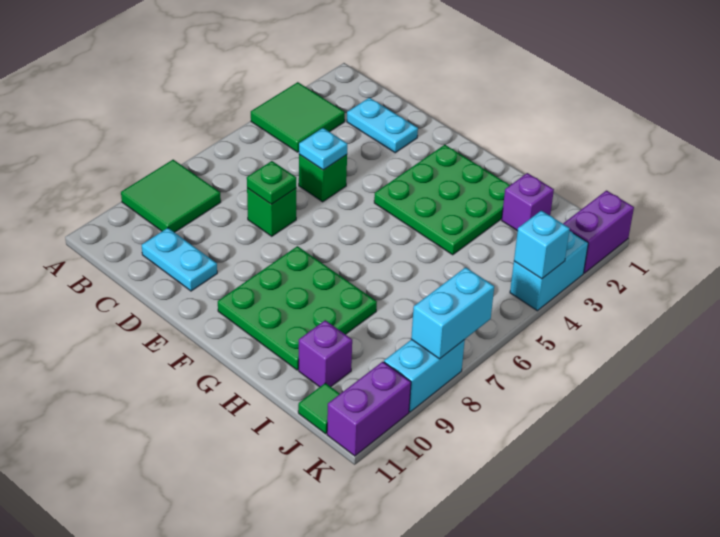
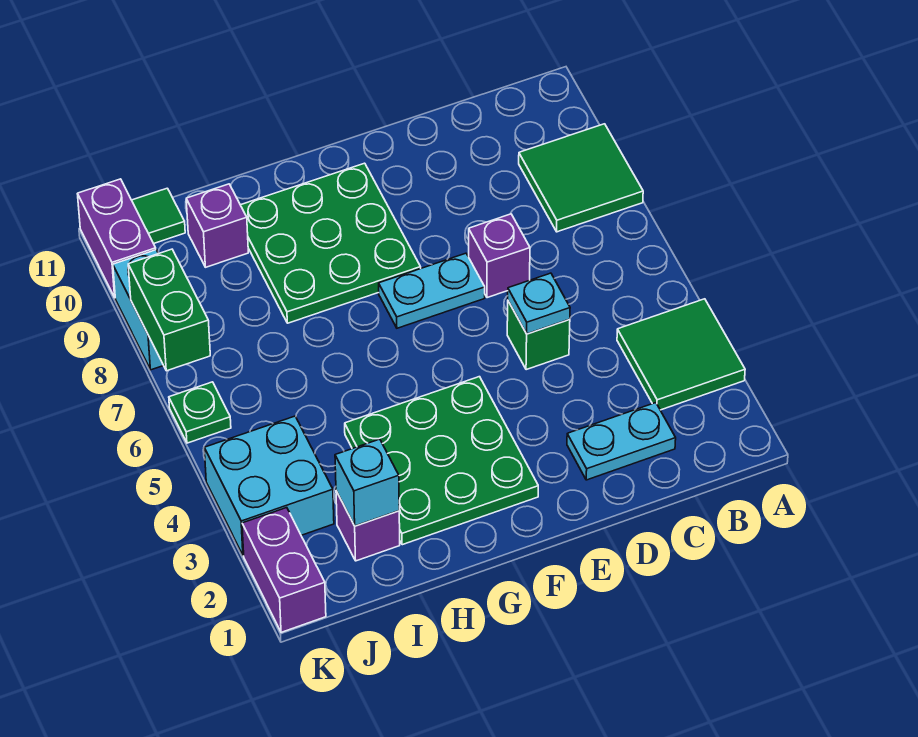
cyan plate C10:D10 level 1 -> cyan plate E7:F7 level 1
green brick D7 level 1 -> purple brick D7 level 1
green plate D7 level 2 -> green plate K6 level 1
cyan brick K3:K4 level 1 -> cyan brick J3:K4 level 1
cyan brick K4 level 2 -> cyan brick I2 level 2
cyan brick K7:K8 level 2 -> green brick K7:K8 level 2

